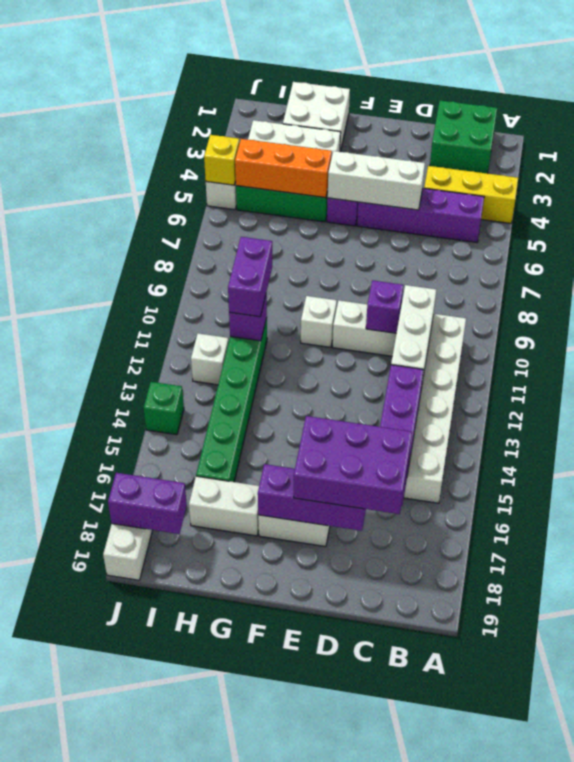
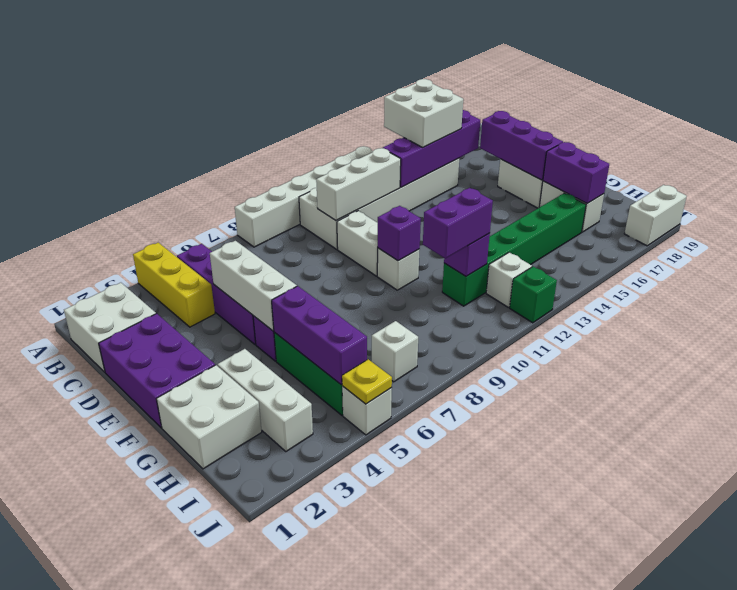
none -> white brick A8:A13 level 1
green brick B1:C2 level 1 -> white brick B1:C2 level 1
none -> white brick B14:C15 level 3
purple brick C16:E17 level 3 -> purple brick D1:F2 level 1
purple brick D10 level 2 -> purple brick F10 level 2
orange brick G5:I5 level 2 -> purple brick G5:I5 level 2
none -> white brick I7 level 1
purple brick I18:J18 level 2 -> purple brick G17:H17 level 2
yellow brick J5 level 2 -> yellow plate J5 level 2
green brick J14 level 1 -> green brick J12 level 1

